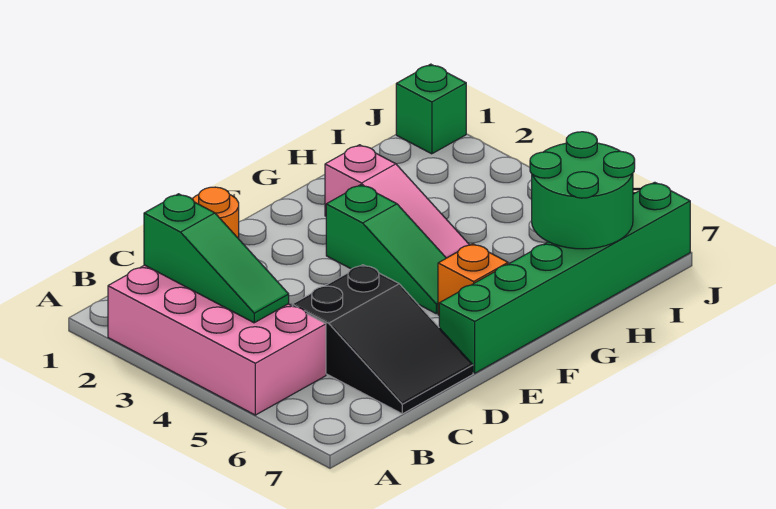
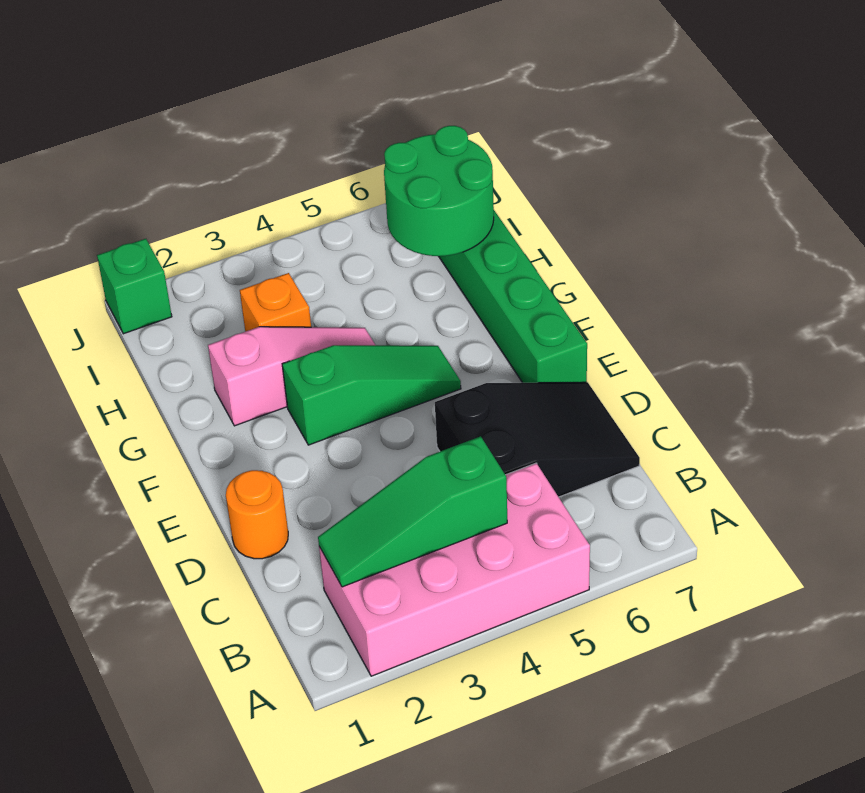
green slope B2:B4 level 2 top 2 -> green slope B2:B4 level 2 top 4
orange brick F6 level 1 -> orange brick H3 level 1

